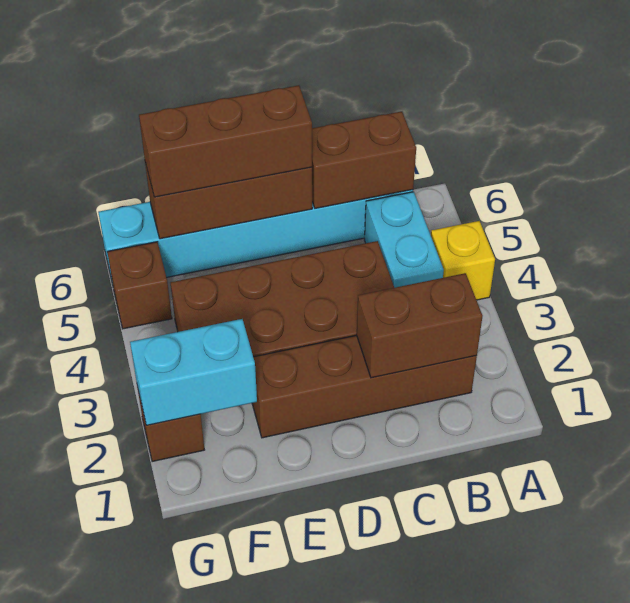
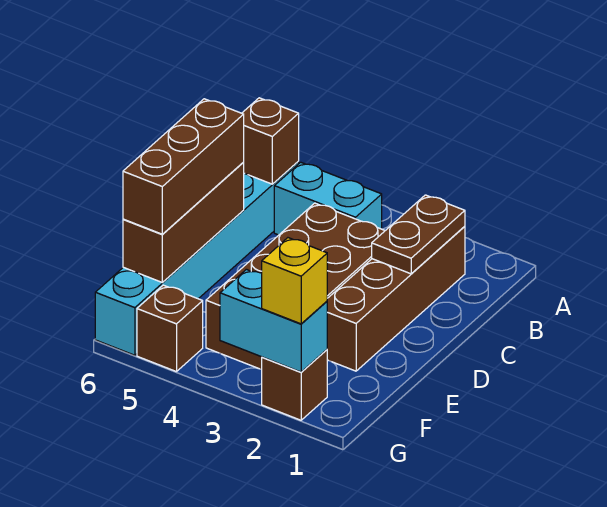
yellow brick A4 level 1 -> yellow brick G2 level 3
brown brick B2:C2 level 2 -> brown plate B2:C2 level 2
brown brick B6:C6 level 2 -> brown brick B6 level 2
cyan brick F2:G2 level 2 -> cyan brick G2:G3 level 2

